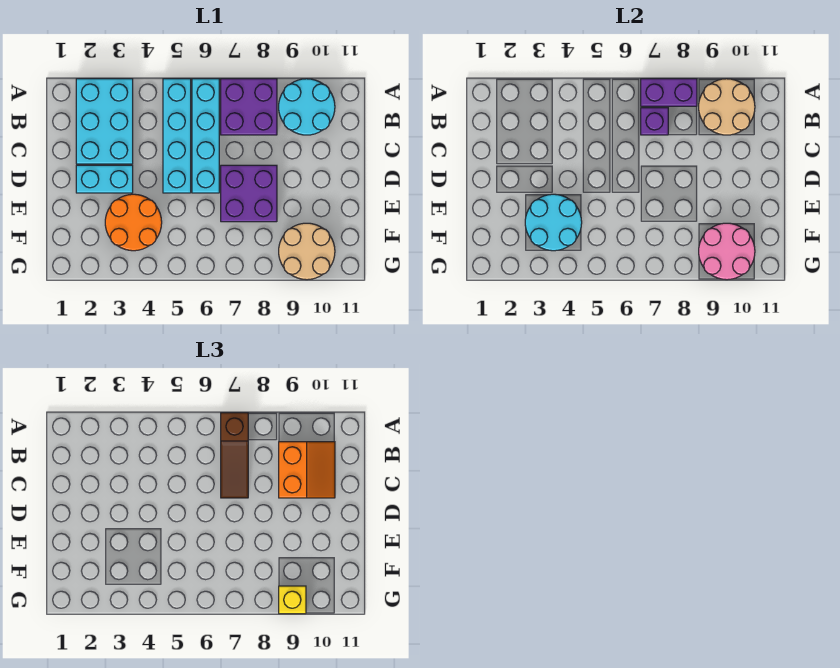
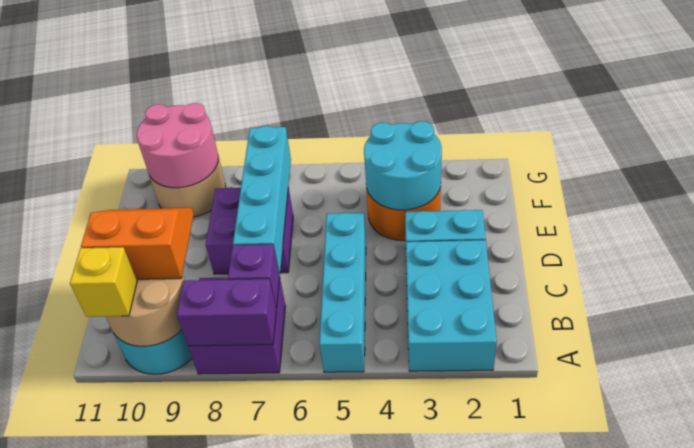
cyan brick A6:D6 level 1 -> cyan brick C7:F7 level 2
brown slope A7:C7 level 3 top A -> none
orange slope B9:C10 level 3 top 9 -> orange slope B9:C10 level 3 top B
yellow brick G9 level 3 -> yellow brick A10 level 3

